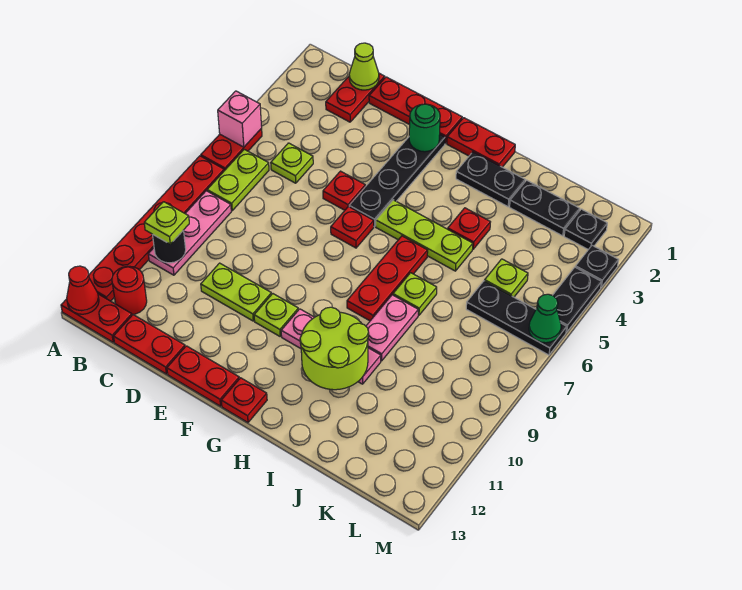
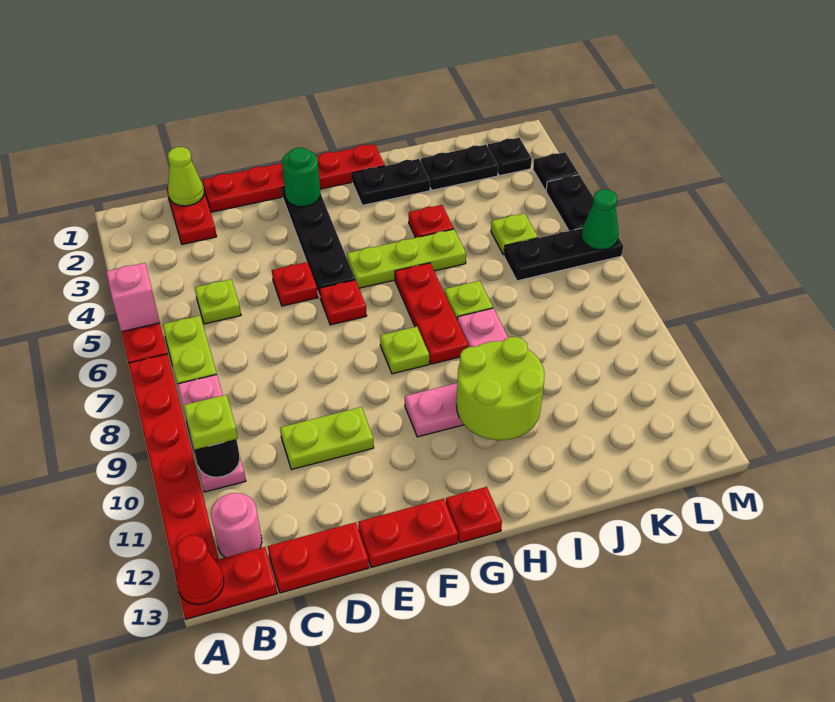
red round brick B12 level 1 -> pink round brick B12 level 1
lime plate F10 level 1 -> lime plate G8 level 1

